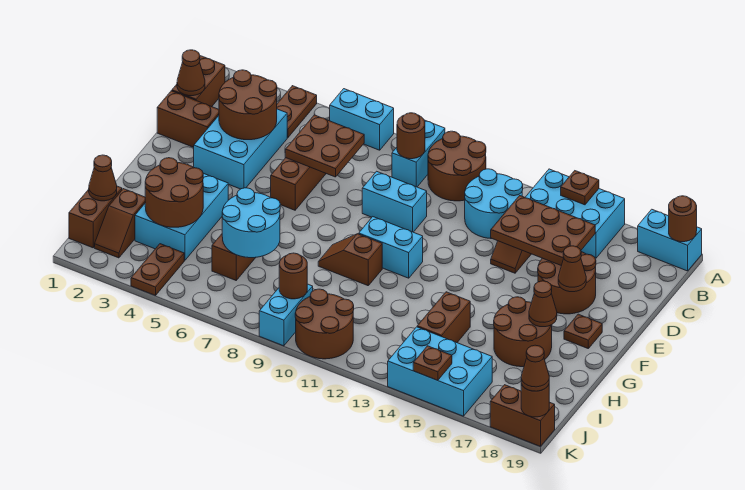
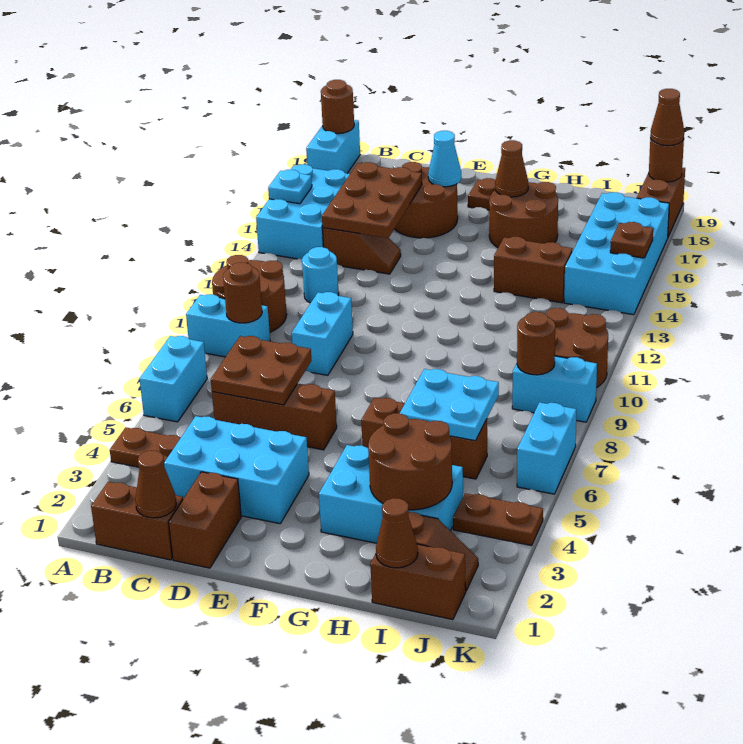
brown plate A15 level 2 -> cyan plate A15 level 2
cyan round brick B12:C13 level 1 -> cyan round brick C12 level 1
brown round brick C3:D4 level 2 -> none
brown cone E17 level 2 -> cyan cone E17 level 2
cyan brick F10:F11 level 1 -> cyan brick K6:K7 level 1
brown slope G9:G10 level 1 top 10 -> none
cyan round brick H6:I7 level 2 -> cyan plate H6:I7 level 2
cyan brick J14:K16 level 1 -> cyan brick J14:K17 level 1

